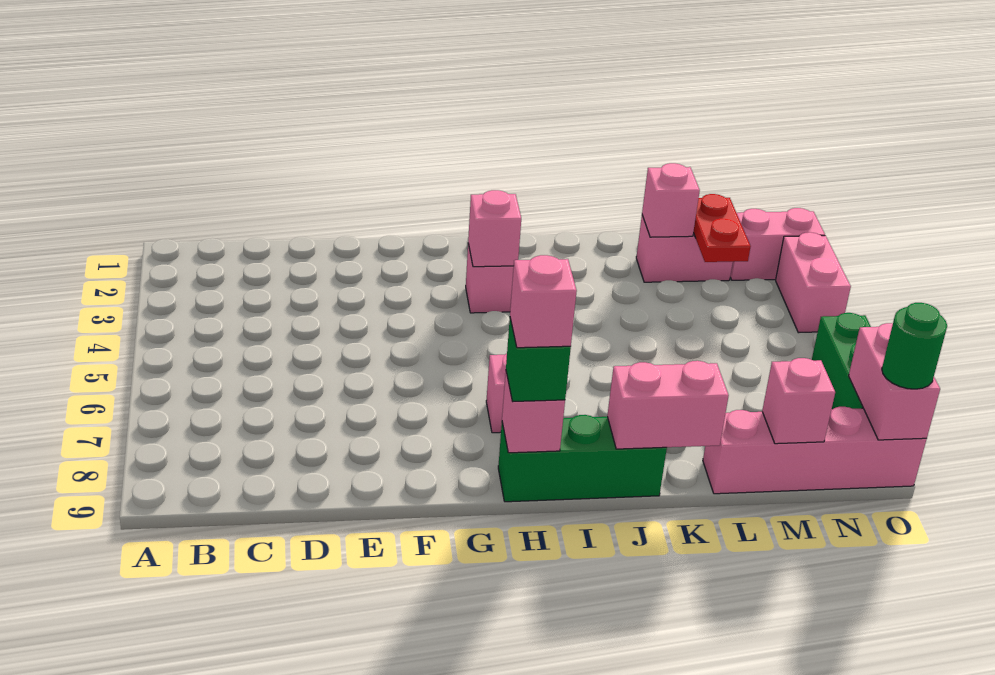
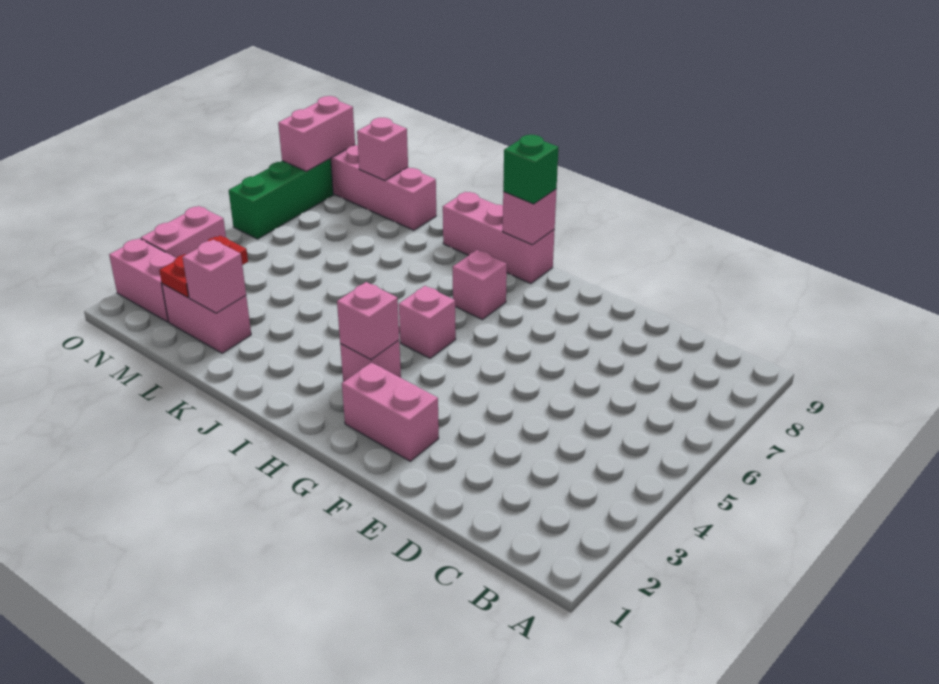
green brick H9:J9 level 1 -> pink brick H9:J9 level 1
pink brick H9 level 4 -> pink brick H5 level 1
pink brick J9:K9 level 2 -> pink brick F2:G2 level 1
green round brick O9 level 3 -> none

